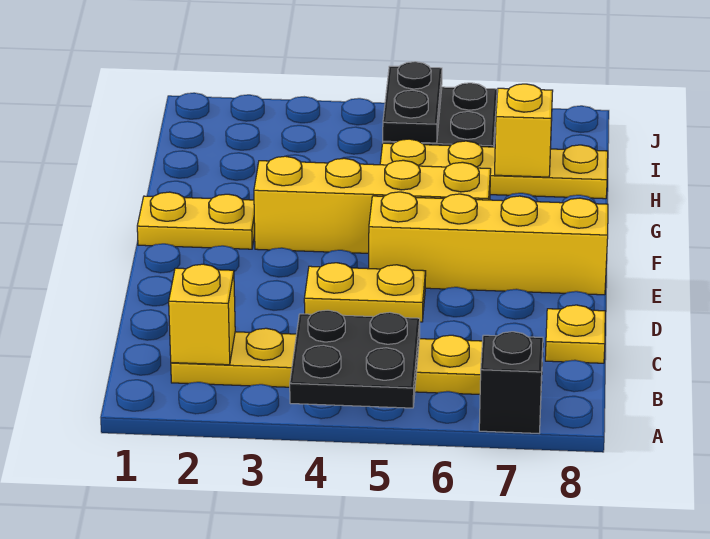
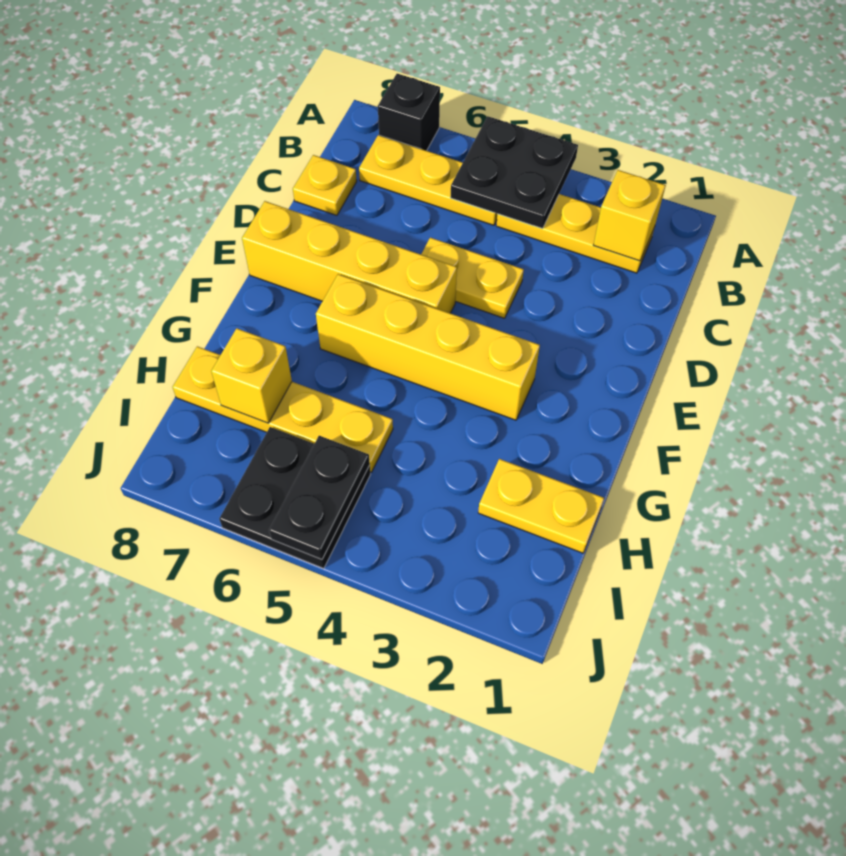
yellow plate F1:F2 level 1 -> yellow plate H1:H2 level 1

